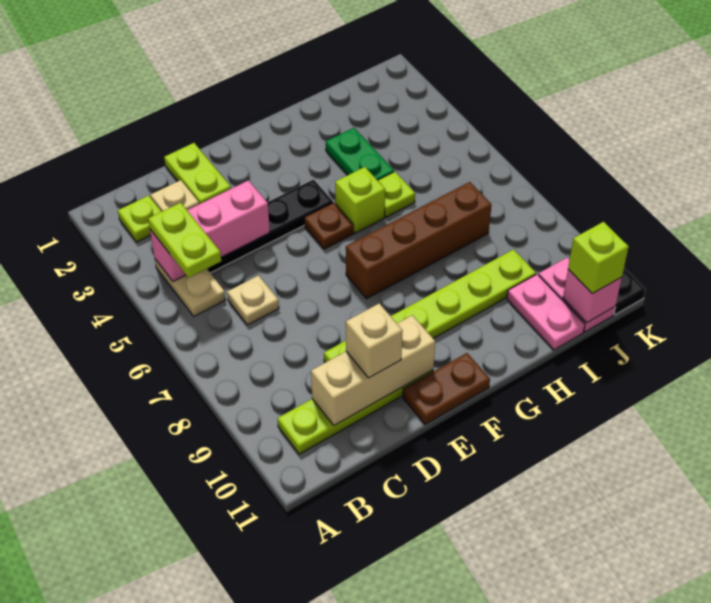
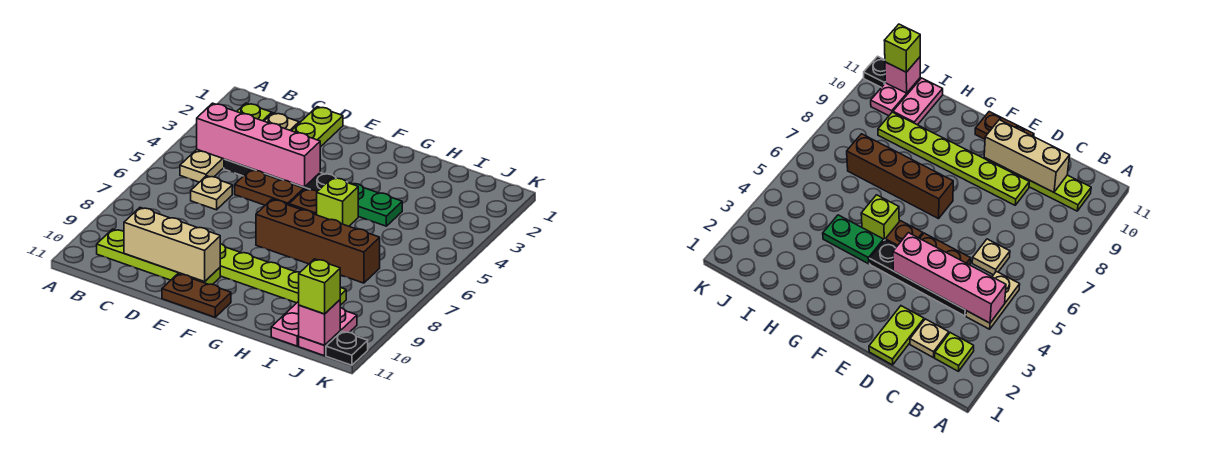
pink brick B4:D4 level 2 -> pink brick B4:E4 level 2
lime plate B4:B5 level 3 -> none
none -> brown plate D5:E5 level 1
tan brick D10 level 3 -> none
green plate H3:H4 level 1 -> green plate G4:H4 level 1
lime plate H5 level 1 -> none

